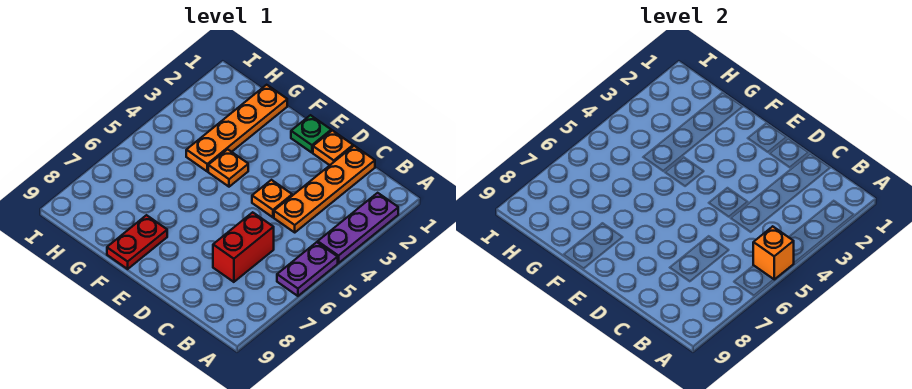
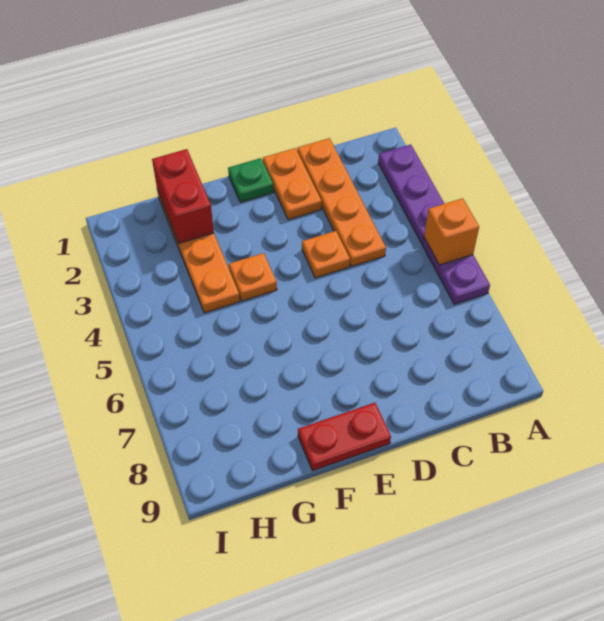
red brick C6:C7 level 1 -> red brick G1:G2 level 2
orange plate D1 level 1 -> orange plate D1:D2 level 1
red plate F8:F9 level 1 -> red plate E9:F9 level 1

